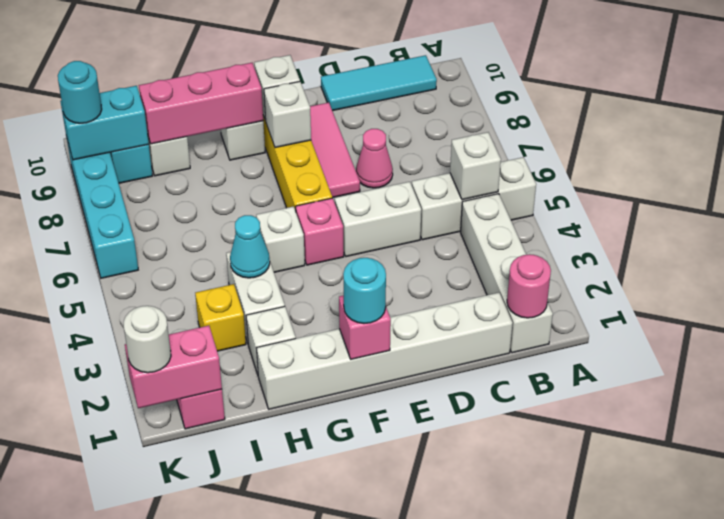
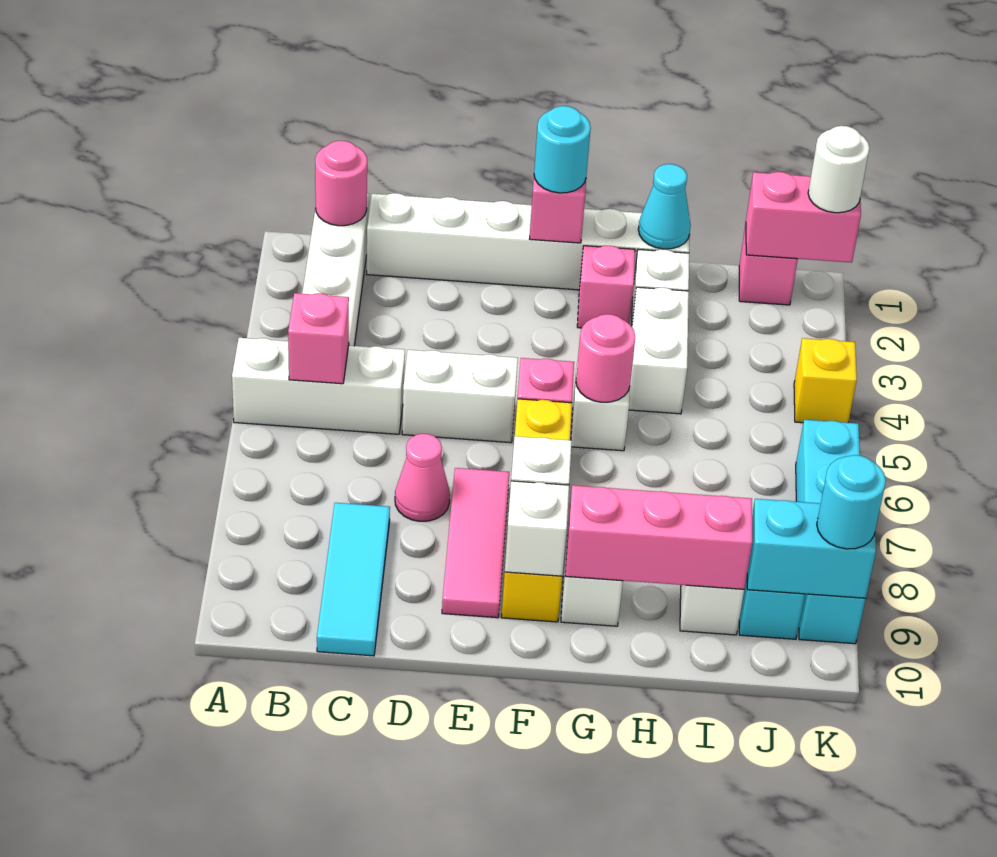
white brick B5 level 2 -> pink brick B5 level 2
cyan tile B10:D10 level 1 -> cyan tile C8:C10 level 1
none -> pink brick G2 level 1
none -> pink round brick G5 level 2
cyan cone H4 level 2 -> cyan cone H1 level 2
yellow brick I3 level 1 -> yellow brick K4 level 1

